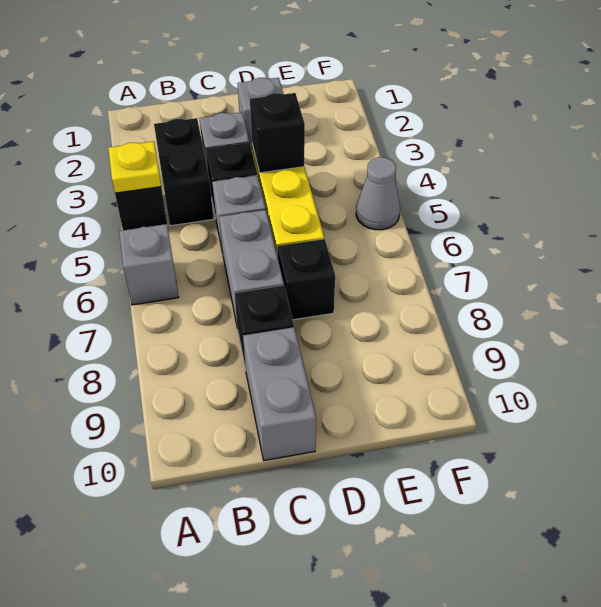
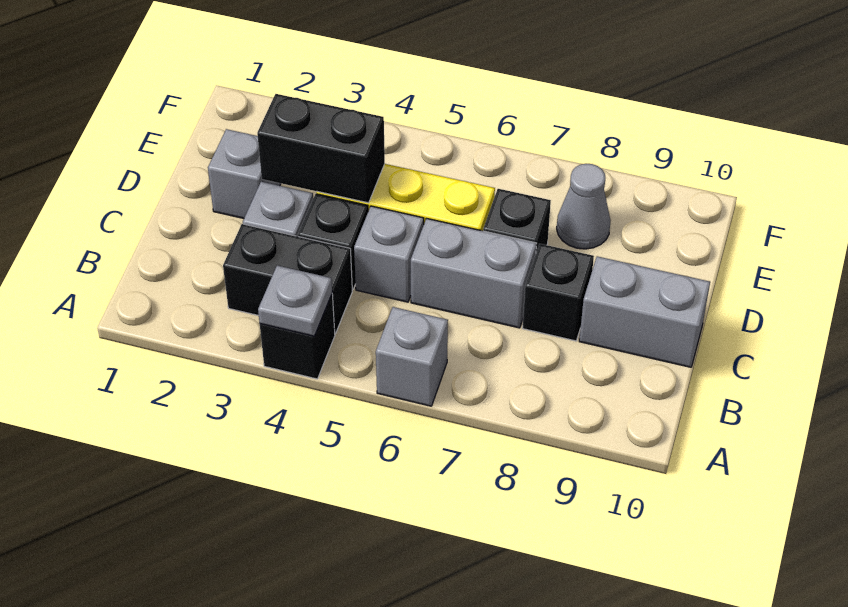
yellow plate A4 level 2 -> grey plate A4 level 2
black brick D4 level 2 -> black brick D3:D4 level 2
grey cone F5 level 1 -> grey cone E8 level 1

